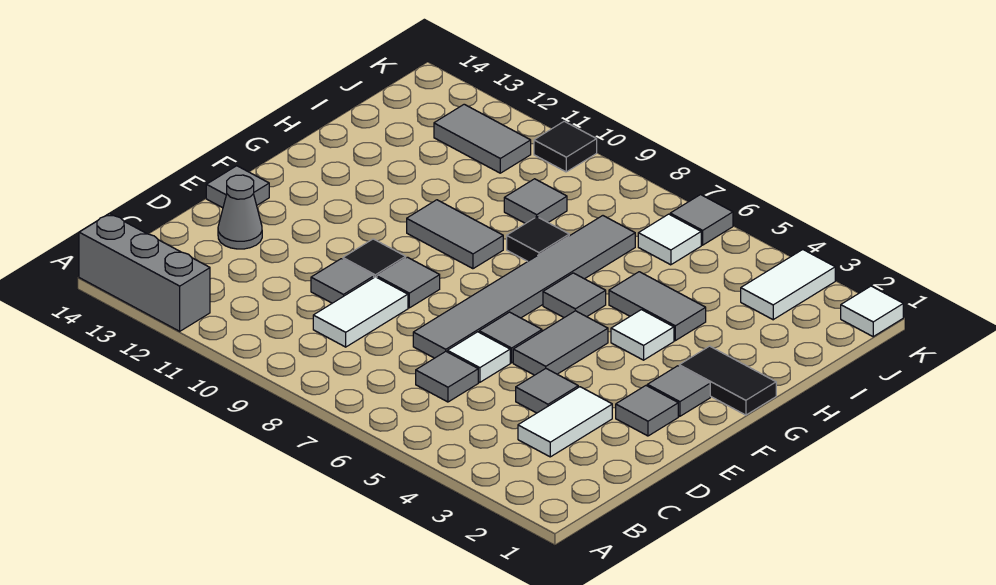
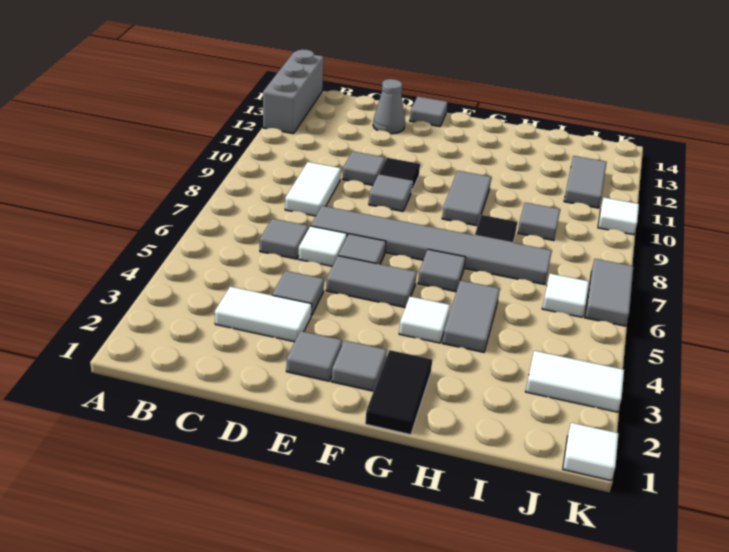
white tile C9:D9 level 1 -> white tile C8:C9 level 1
grey tile K6 level 1 -> grey tile K6:K7 level 1
black tile K10 level 1 -> white tile K10 level 1

